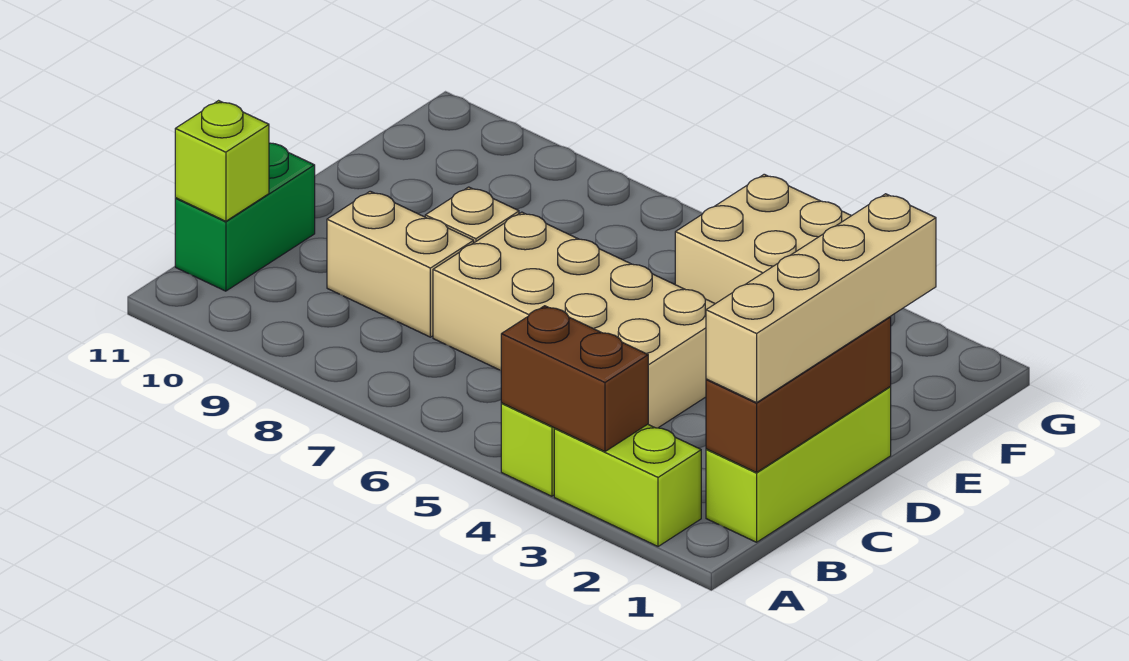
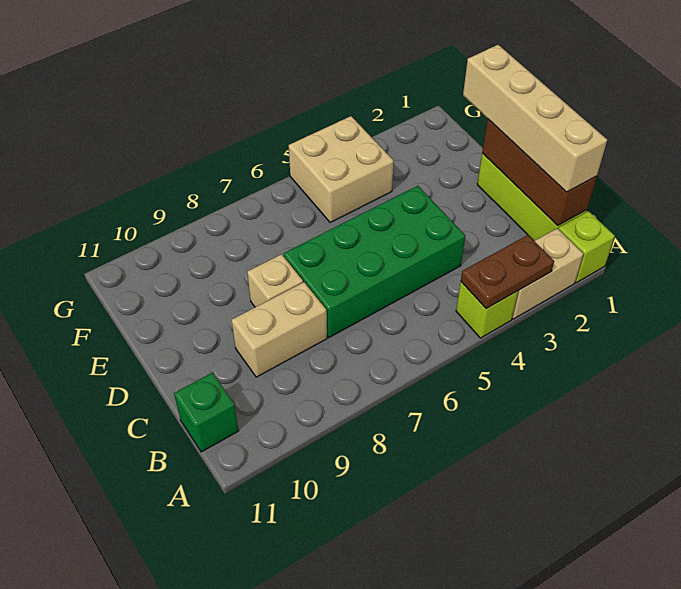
lime brick A2:A3 level 1 -> tan brick A2:A3 level 1
brown brick A3:A4 level 2 -> brown plate A3:A4 level 2
green brick B11:C11 level 1 -> green brick B11 level 1
lime brick B11 level 2 -> lime brick A1 level 1
tan brick C4:D7 level 1 -> green brick C4:D7 level 1

